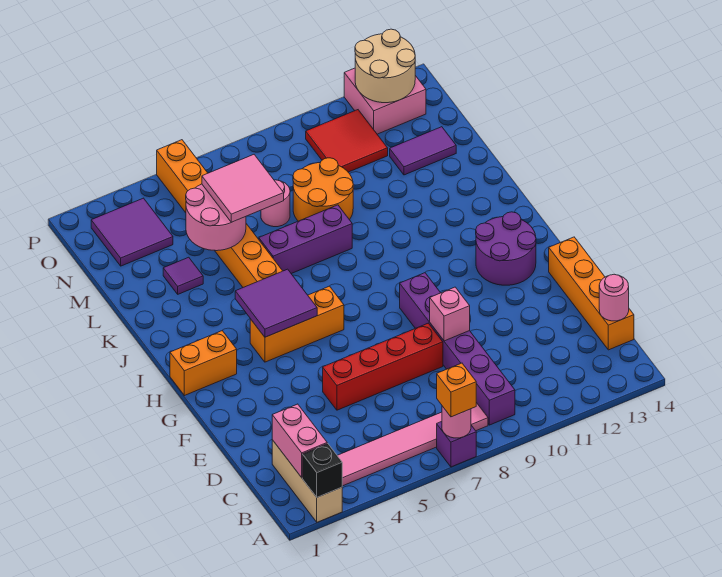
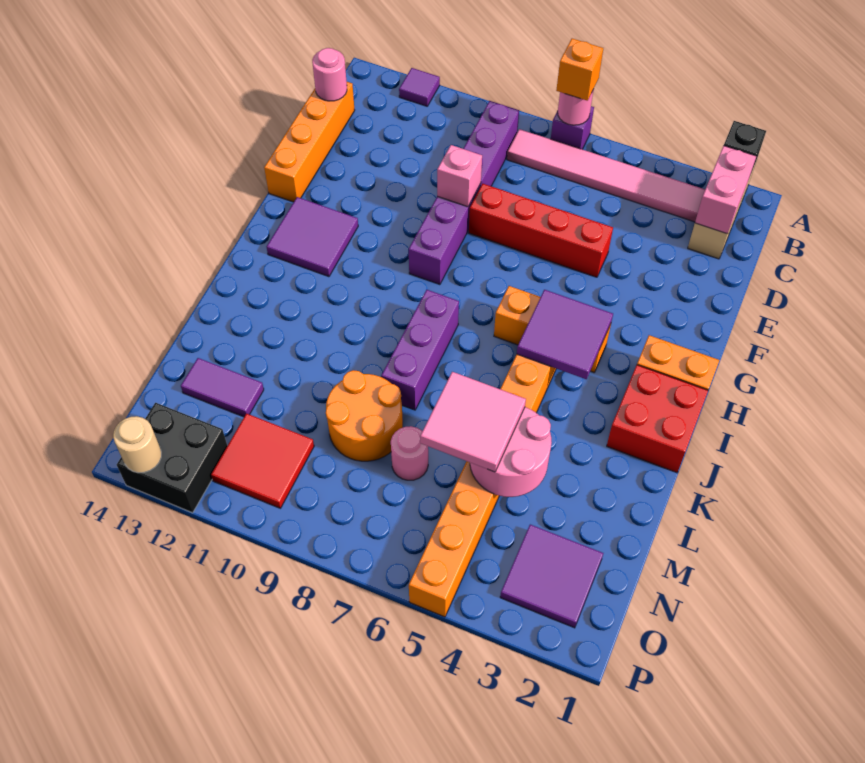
purple round brick G12:H13 level 1 -> purple tile G12:H13 level 1
none -> red brick I1:J2 level 1
purple brick K6:K8 level 1 -> purple brick I8:K8 level 1
purple tile L3 level 1 -> purple tile A12 level 1
pink brick O12:P13 level 1 -> black brick O12:P13 level 1
tan round brick O12:P13 level 2 -> tan round brick P13 level 2

